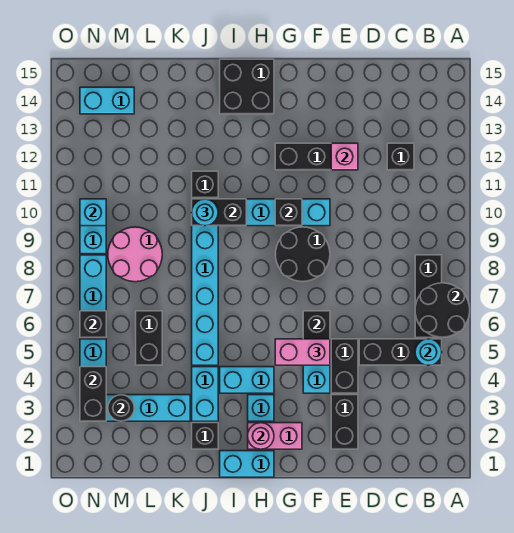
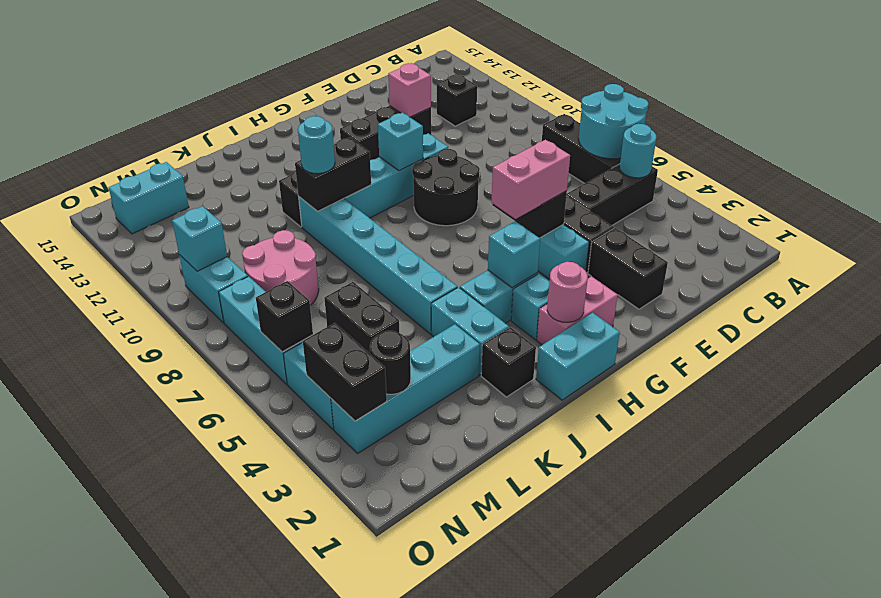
black round brick A6:B7 level 2 -> cyan round brick A6:B7 level 2
black brick G10 level 2 -> cyan brick G10 level 2
none -> cyan brick H4 level 2
black brick H14:I15 level 1 -> none

